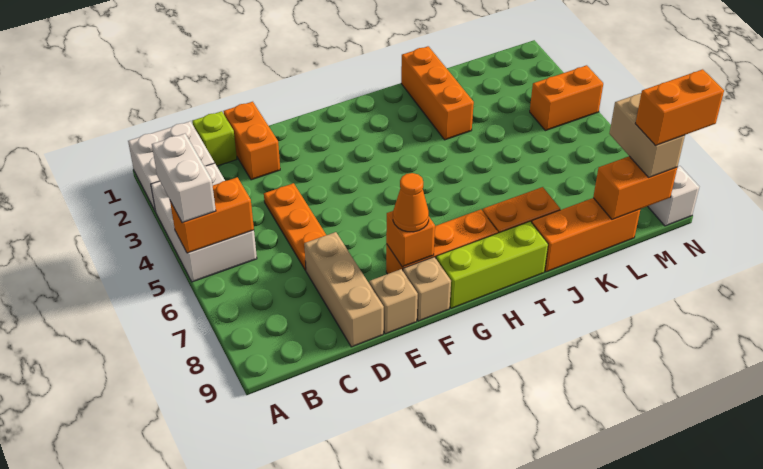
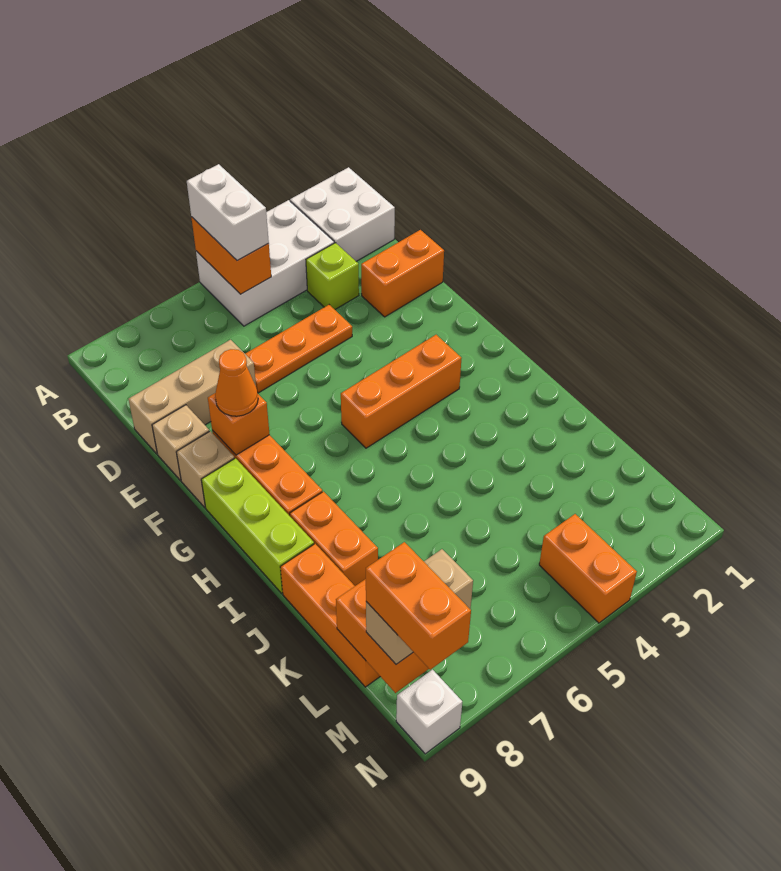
white brick A4:A5 level 3 -> white brick A5:B5 level 3
lime brick C1 level 1 -> lime brick C3 level 1
orange brick J1:J3 level 1 -> orange brick G3:G5 level 1

